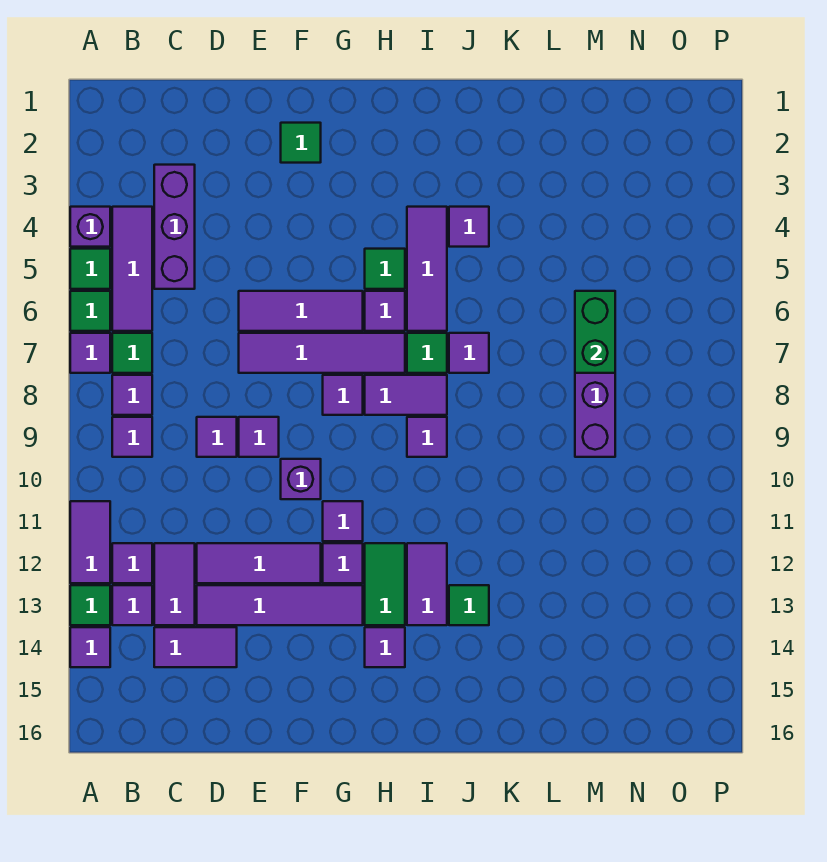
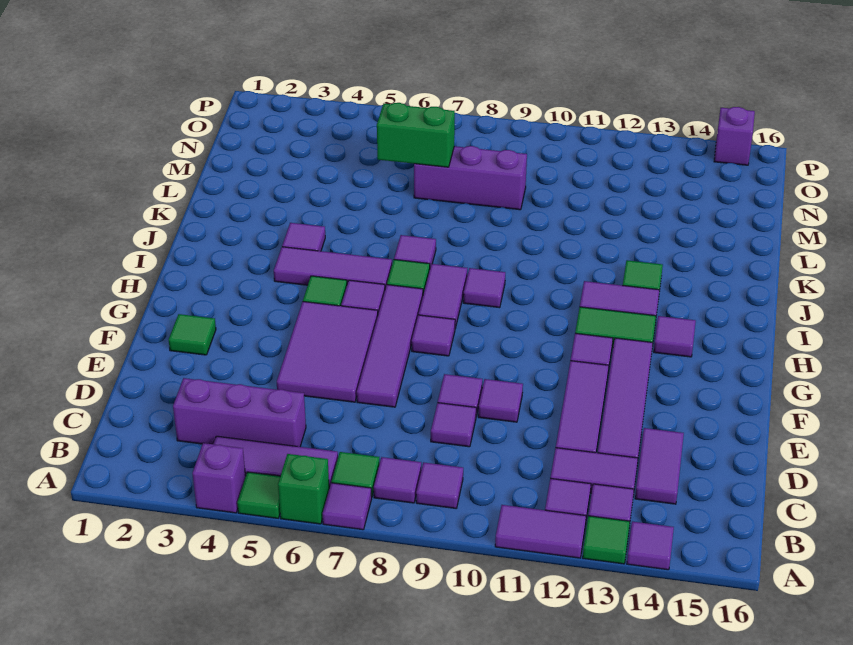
green tile A6 level 1 -> green brick A6 level 1
purple tile E6:G6 level 1 -> purple tile E5:G6 level 1
purple brick F10 level 1 -> purple brick P15 level 1
purple tile G11 level 1 -> purple tile E10 level 1

